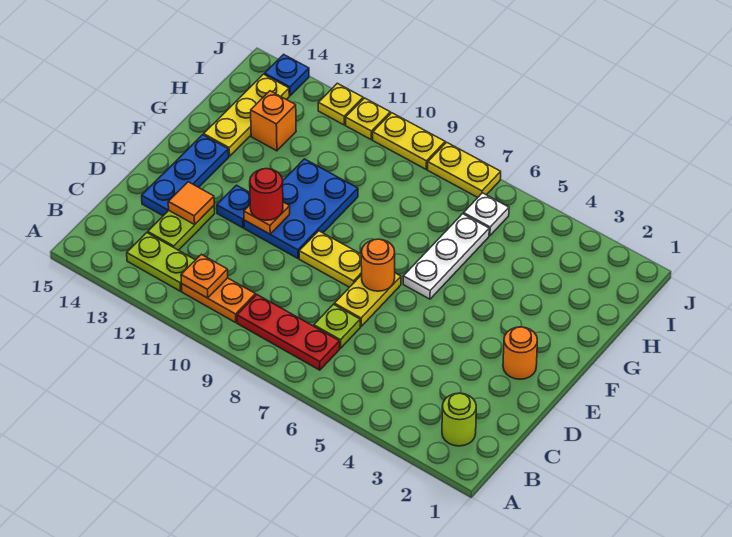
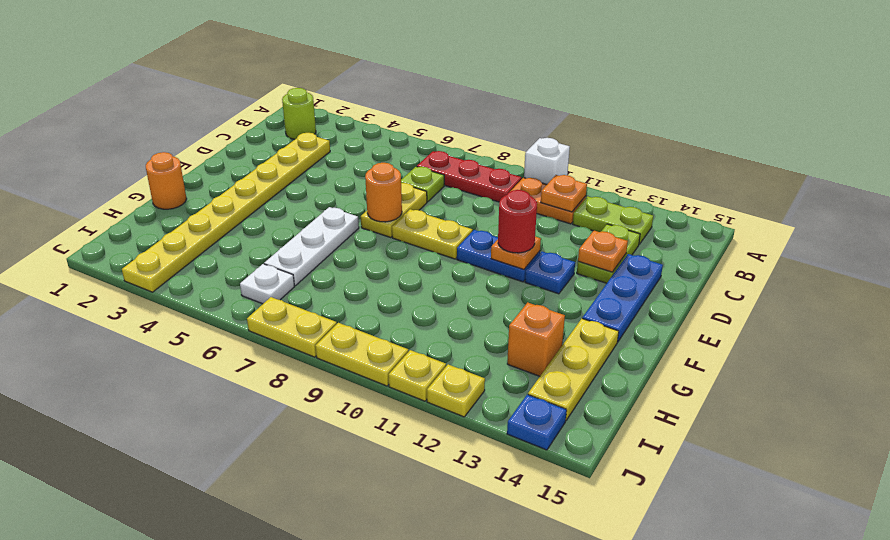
none -> white brick A10 level 1
none -> yellow plate C3:J3 level 1
orange tile D13 level 2 -> orange plate D13 level 2
orange round brick E2 level 1 -> orange round brick G1 level 1
blue plate E10:G11 level 1 -> blue plate E10:E11 level 1

